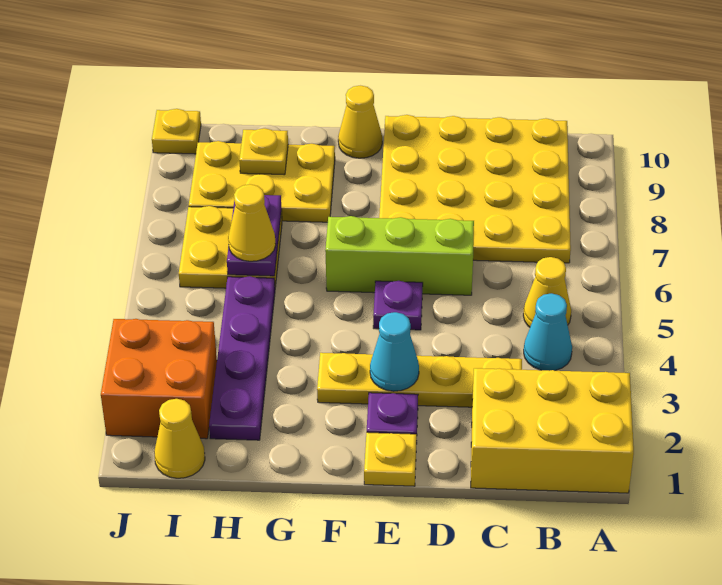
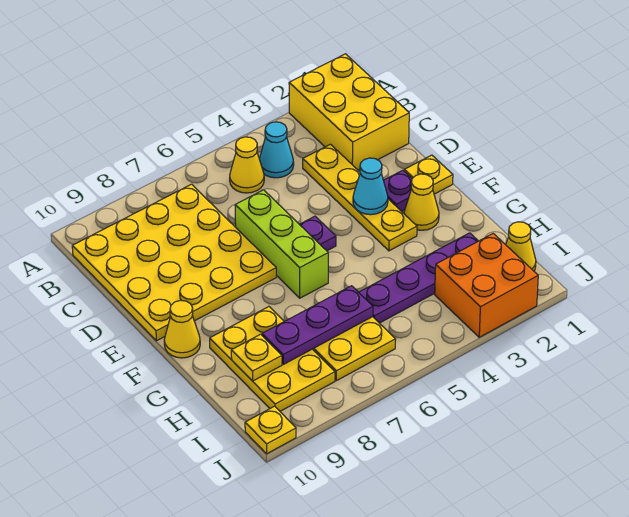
purple plate H6:H7 level 2 -> purple plate H6:H8 level 2
yellow cone H6 level 3 -> yellow cone F2 level 1

